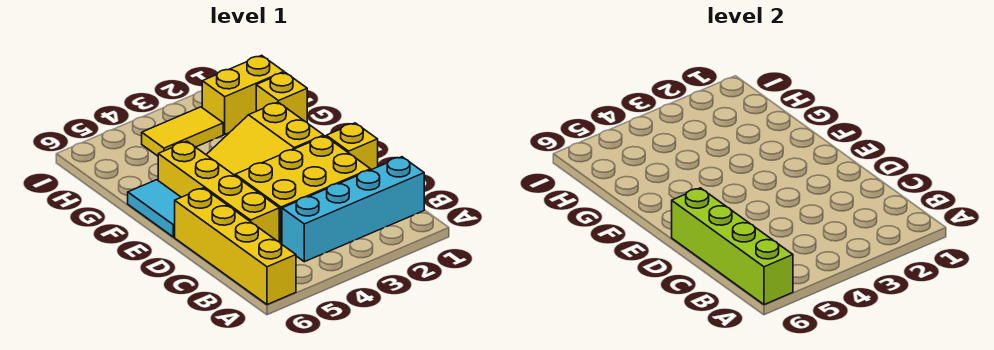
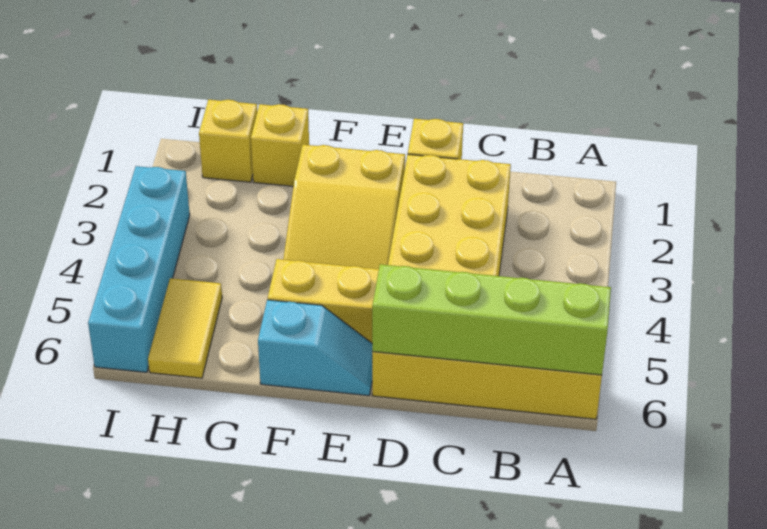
cyan brick B1:B4 level 1 -> cyan brick I3:I6 level 1
cyan tile E6:F6 level 1 -> cyan slope E6:F6 level 1 top F
yellow brick H1:H2 level 1 -> yellow brick H1 level 1
yellow tile H3:H4 level 1 -> yellow tile H5:H6 level 1

